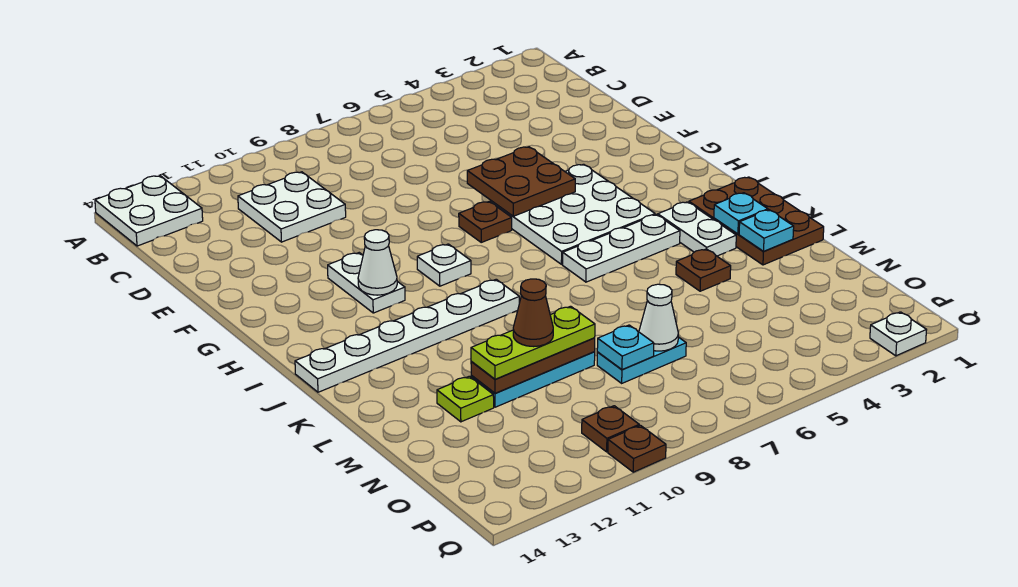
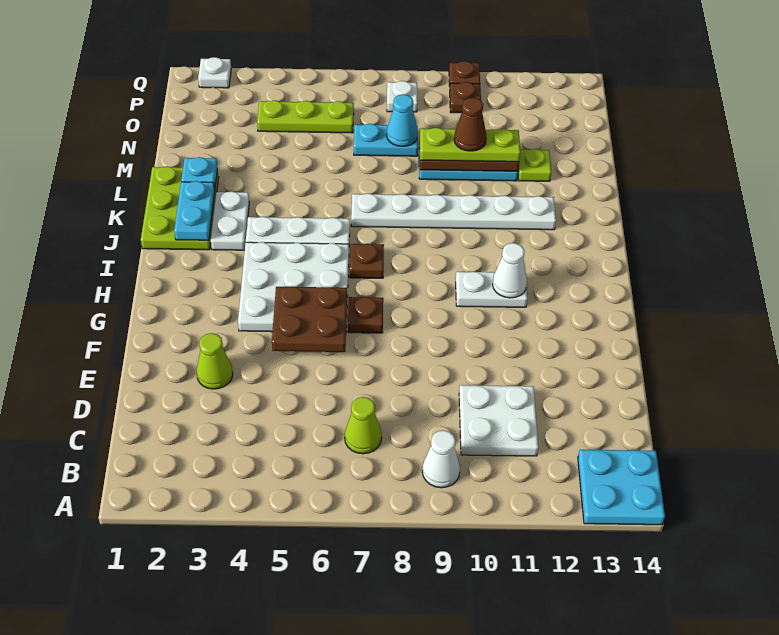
white plate A13:B14 level 1 -> cyan plate A13:B14 level 1
none -> lime cone C7 level 1
none -> lime cone E3 level 1
white plate G11:H11 level 1 -> white plate H10:H11 level 1
white plate H9 level 1 -> white plate P8 level 1
brown plate J1:L2 level 1 -> lime plate J1:L2 level 1
white plate J9:J14 level 1 -> white plate K7:K12 level 1
cyan plate K2 level 2 -> cyan plate J2:K2 level 2
brown plate L4 level 1 -> brown plate I7 level 1
white cone N7 level 2 -> white cone B9 level 1
cyan plate N8 level 2 -> cyan cone N8 level 2
none -> lime plate O4:O6 level 1

